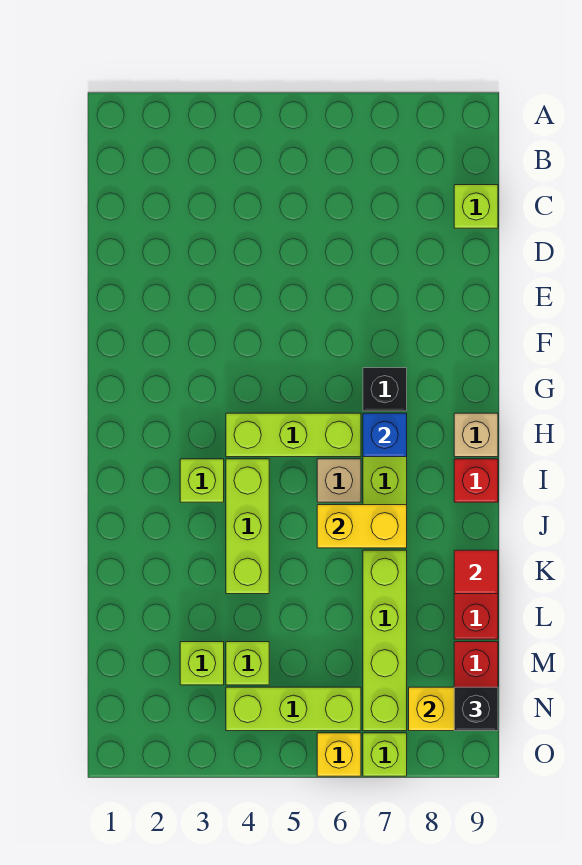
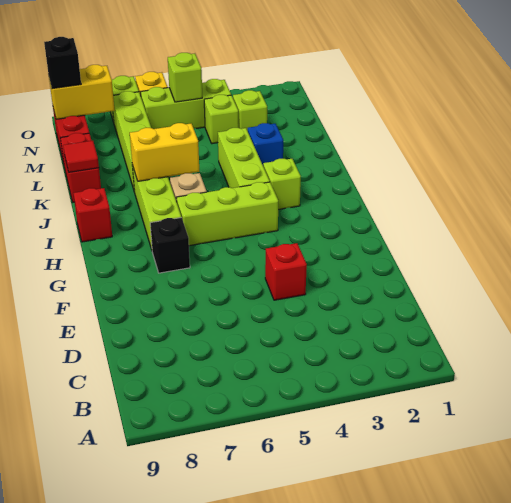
lime brick C9 level 1 -> lime brick N5 level 2
none -> red brick E4 level 1
blue brick H7 level 2 -> blue brick K3 level 1
tan brick H9 level 1 -> none

